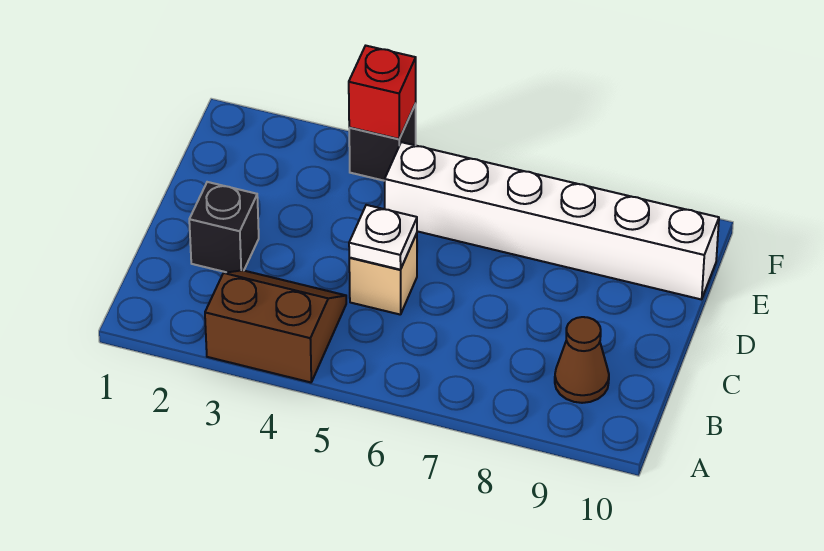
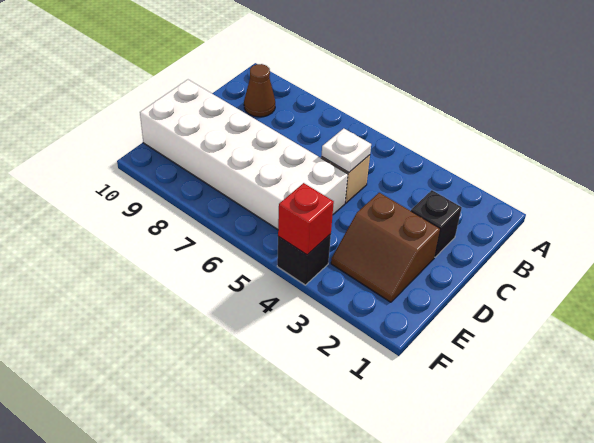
brown slope A3:B4 level 1 top A -> brown slope D2:E3 level 1 top D
white brick E5:E10 level 1 -> white brick D5:E10 level 1

